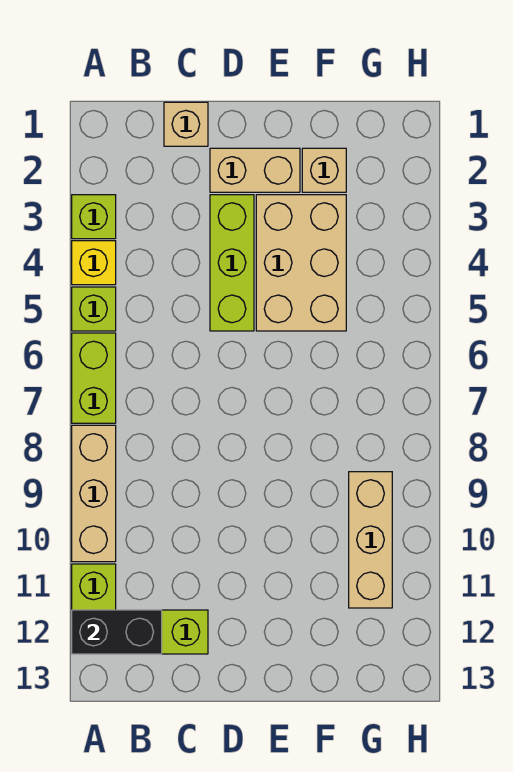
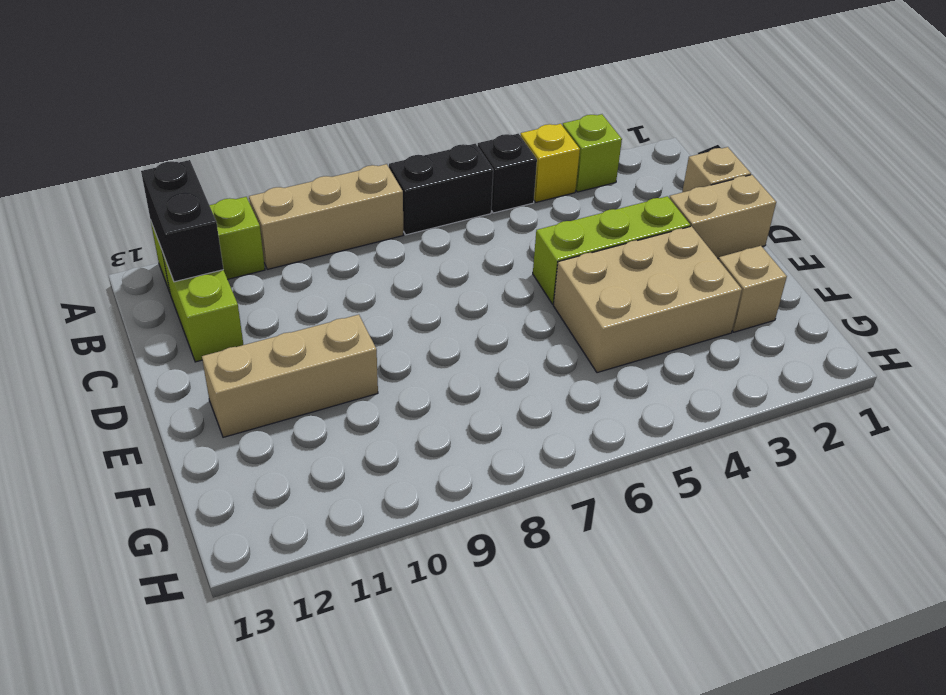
lime brick A5 level 1 -> black brick A5 level 1
lime brick A6:A7 level 1 -> black brick A6:A7 level 1
tan brick D2:E2 level 1 -> tan brick D1:D2 level 1
tan brick G9:G11 level 1 -> tan brick E10:E12 level 1

